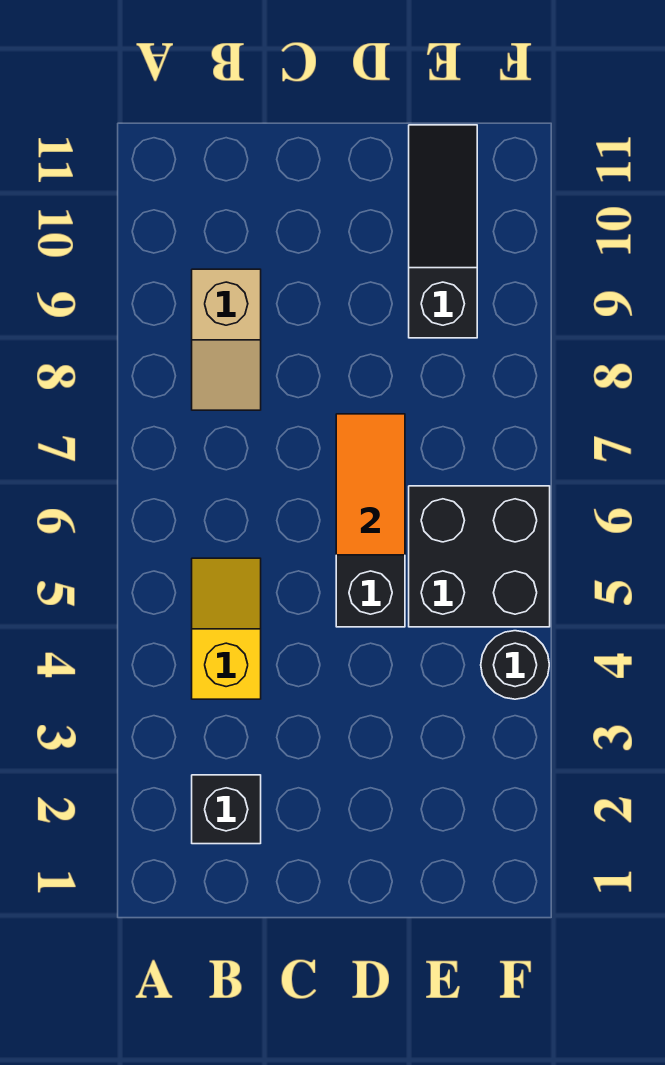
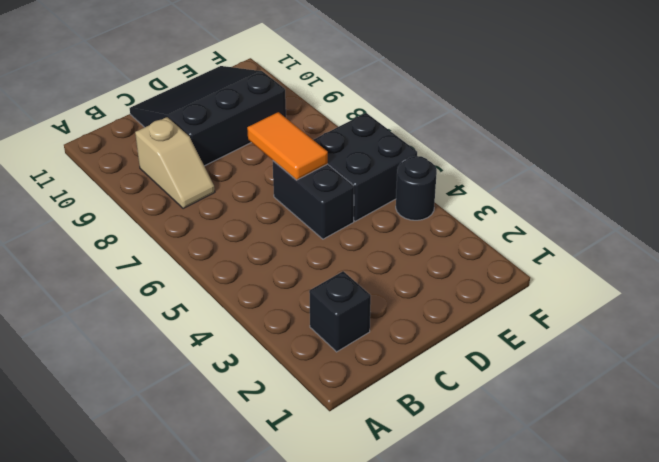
yellow slope B4:B5 level 1 top 4 -> none
black slope E9:E11 level 1 top 9 -> black slope C9:E11 level 1 top 9

